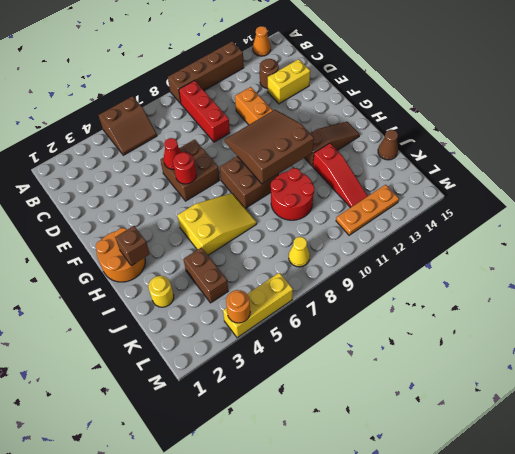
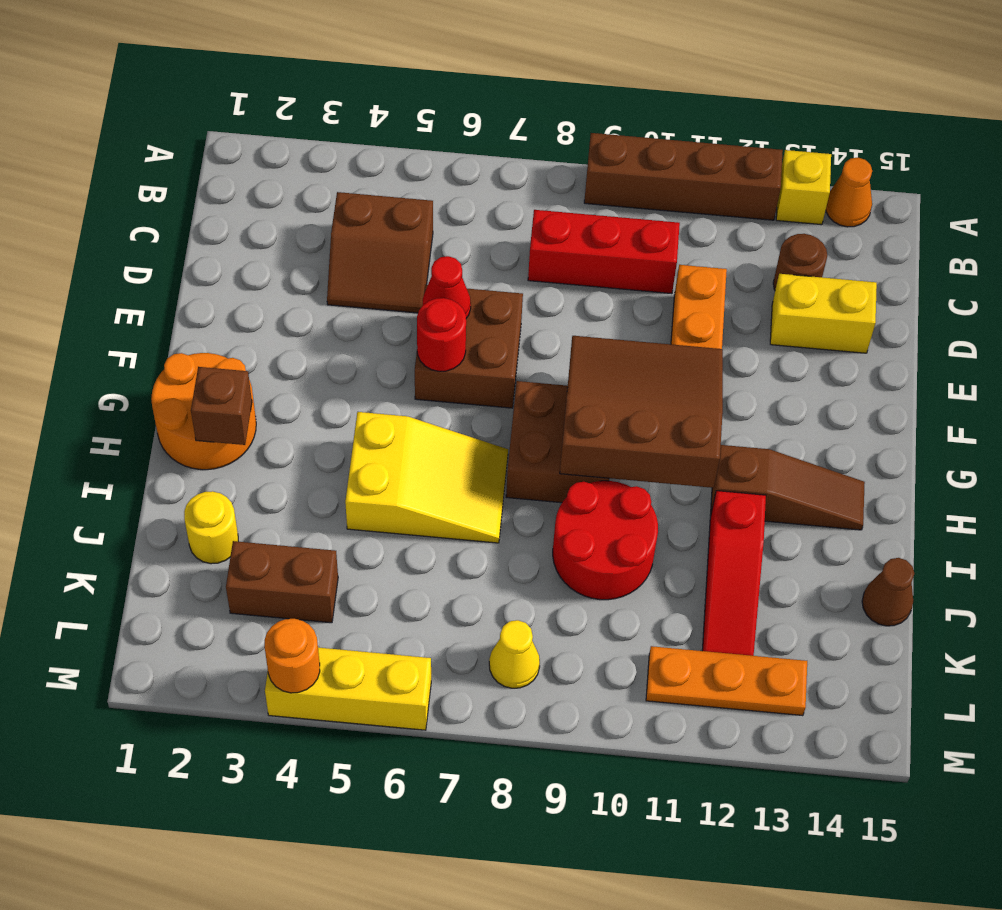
brown slope A5:B6 level 1 top A -> brown slope C4:D5 level 1 top C
none -> yellow brick A13 level 1
red brick B9:D9 level 1 -> red brick C8:C10 level 1
brown brick J4:K4 level 1 -> brown brick K3:K4 level 1

